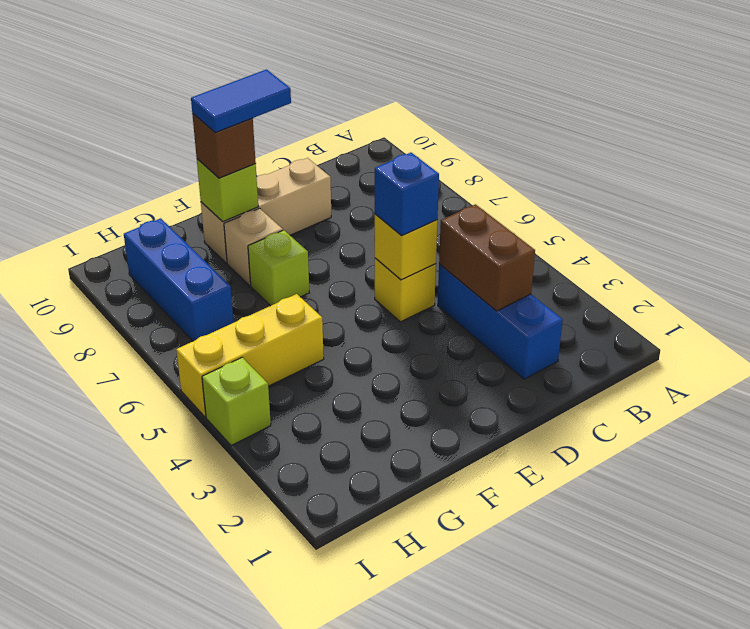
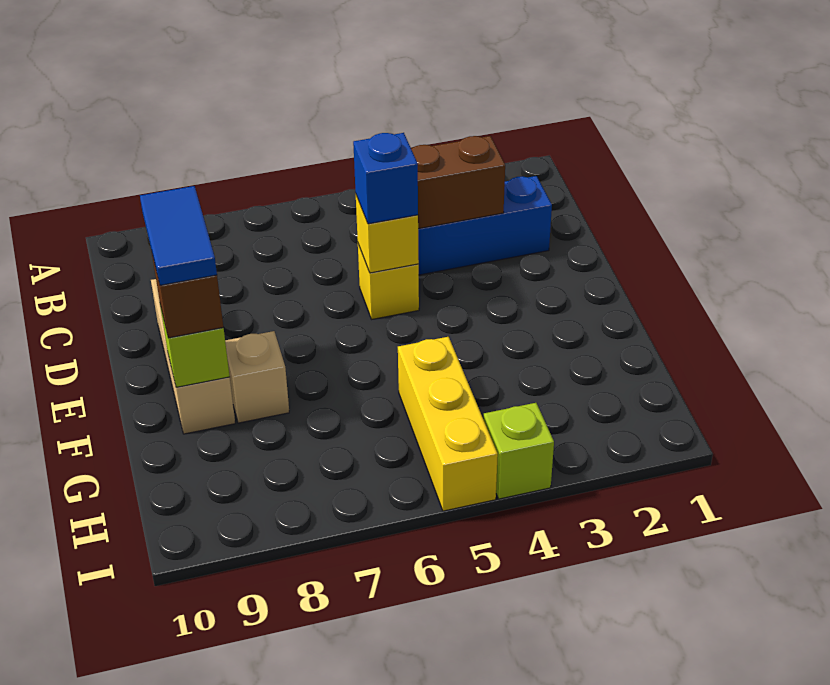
lime brick F7 level 1 -> none
blue brick H7:H9 level 1 -> none

